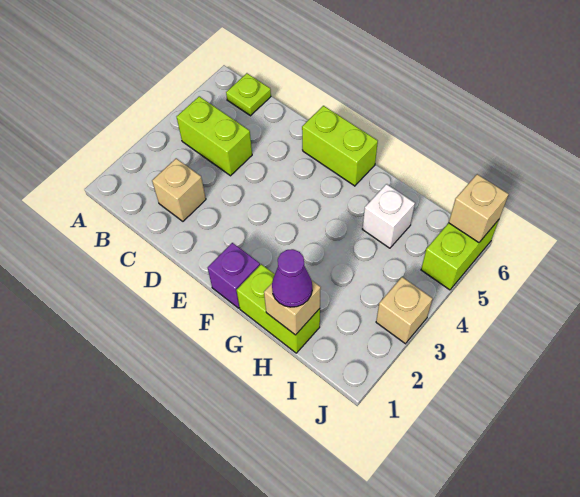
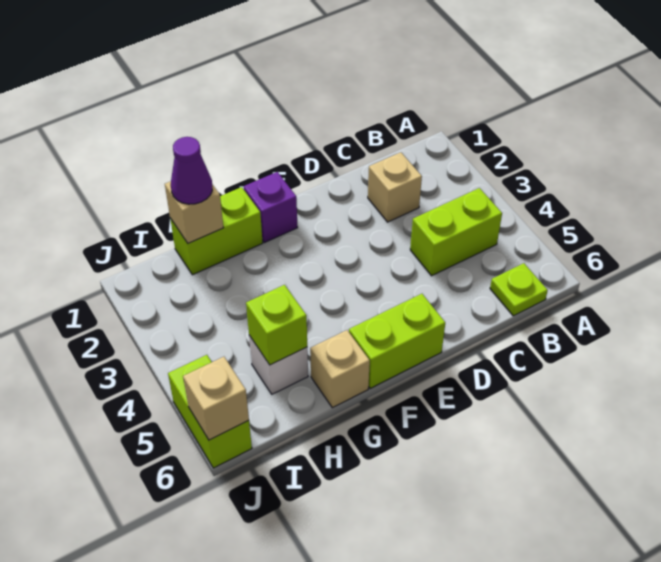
none -> lime brick H5 level 2
tan brick J3 level 1 -> tan brick G6 level 1

